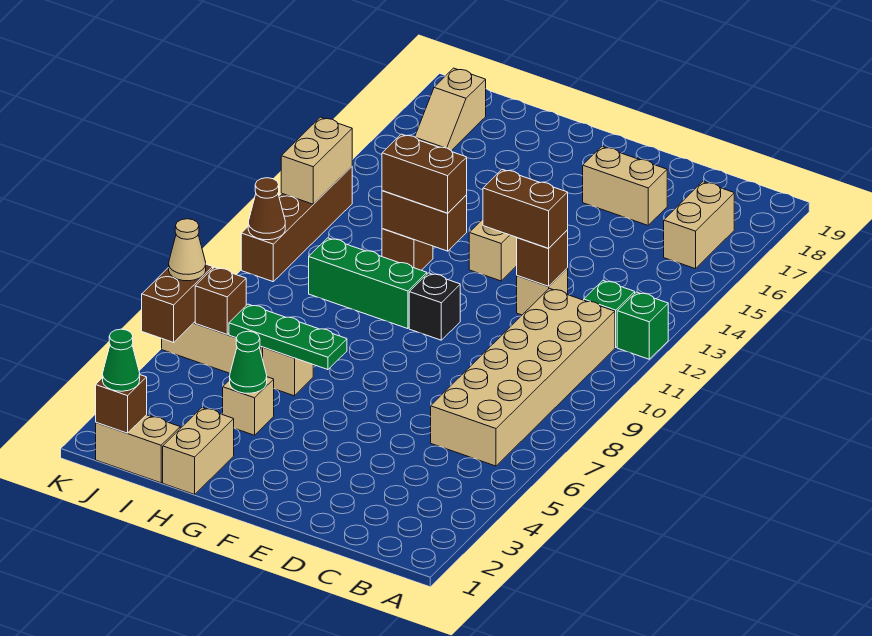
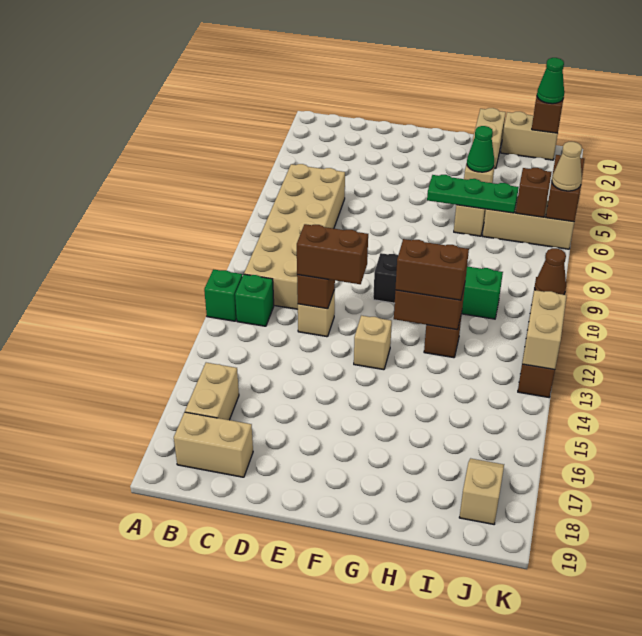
tan brick D17:E17 level 1 -> tan brick B18:C18 level 1

